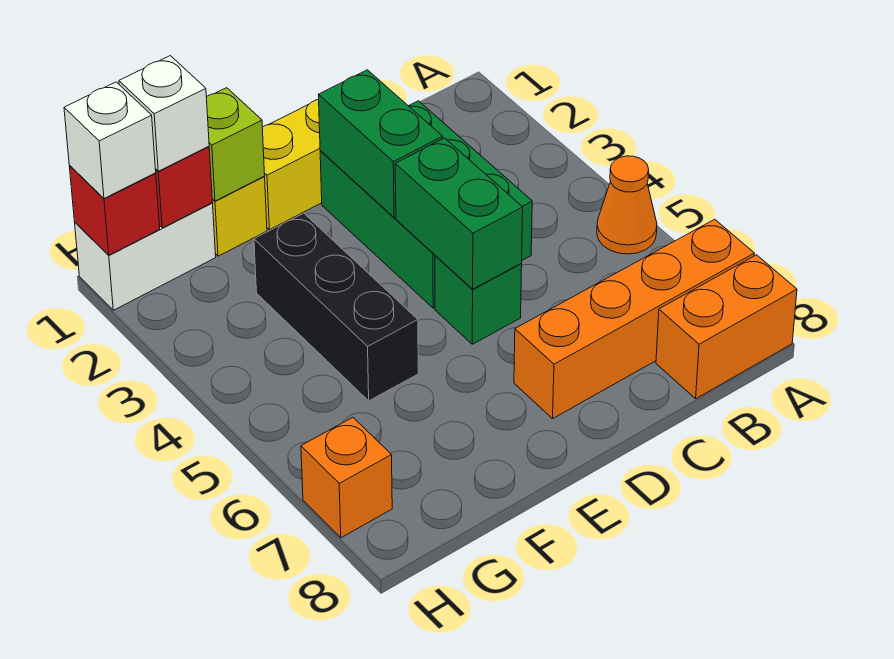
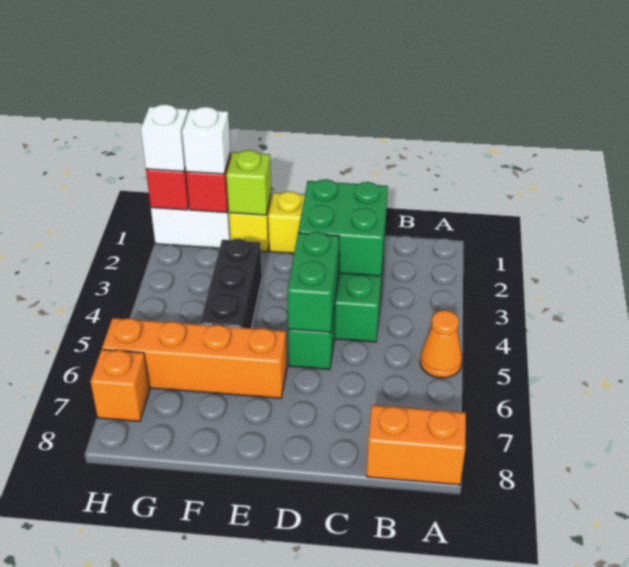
orange brick A7:D7 level 1 -> orange brick E6:H6 level 1
green brick D2:D3 level 2 -> green brick C2:D3 level 2

